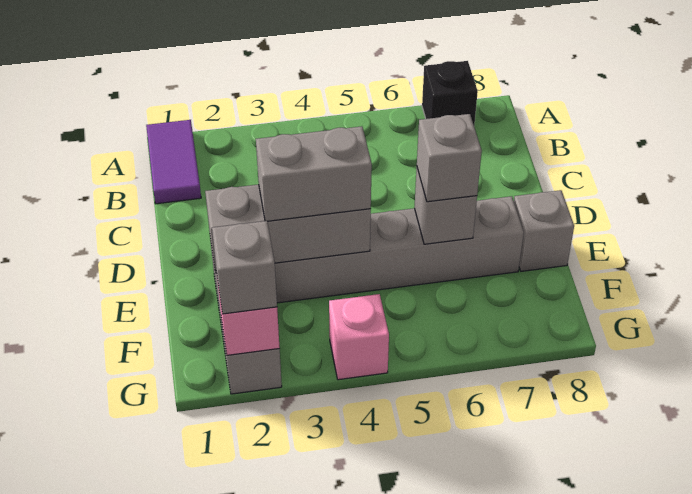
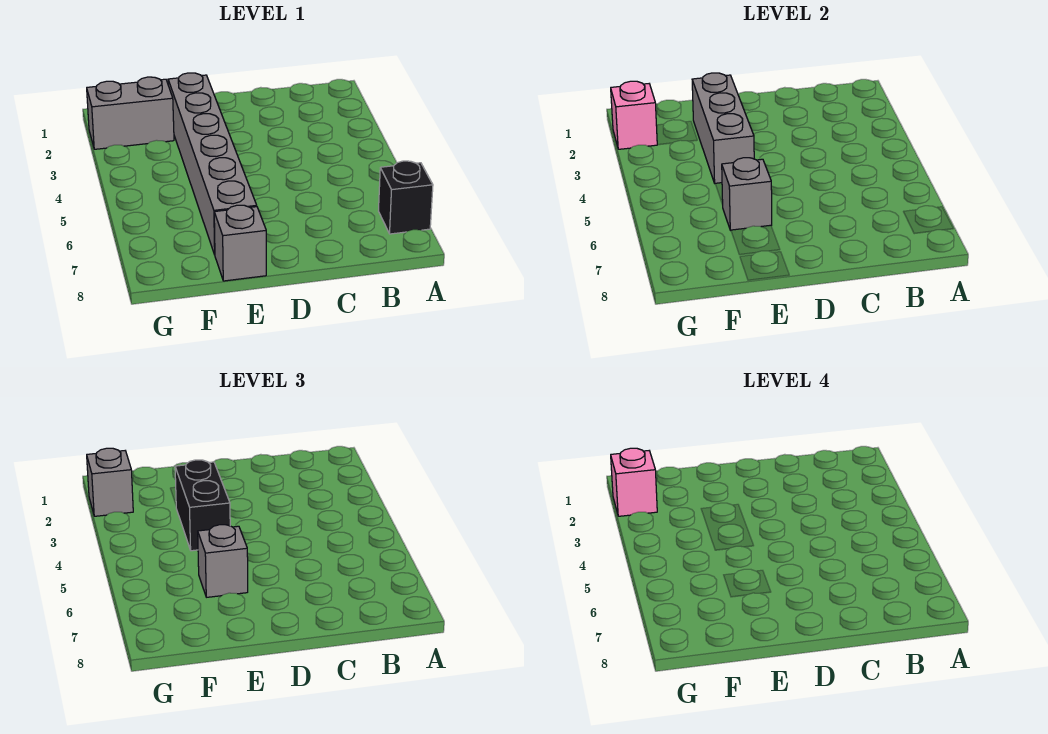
purple tile A1:B1 level 1 -> none
grey brick E3:E4 level 3 -> black brick E3:E4 level 3
pink brick G4 level 1 -> pink brick G2 level 4

